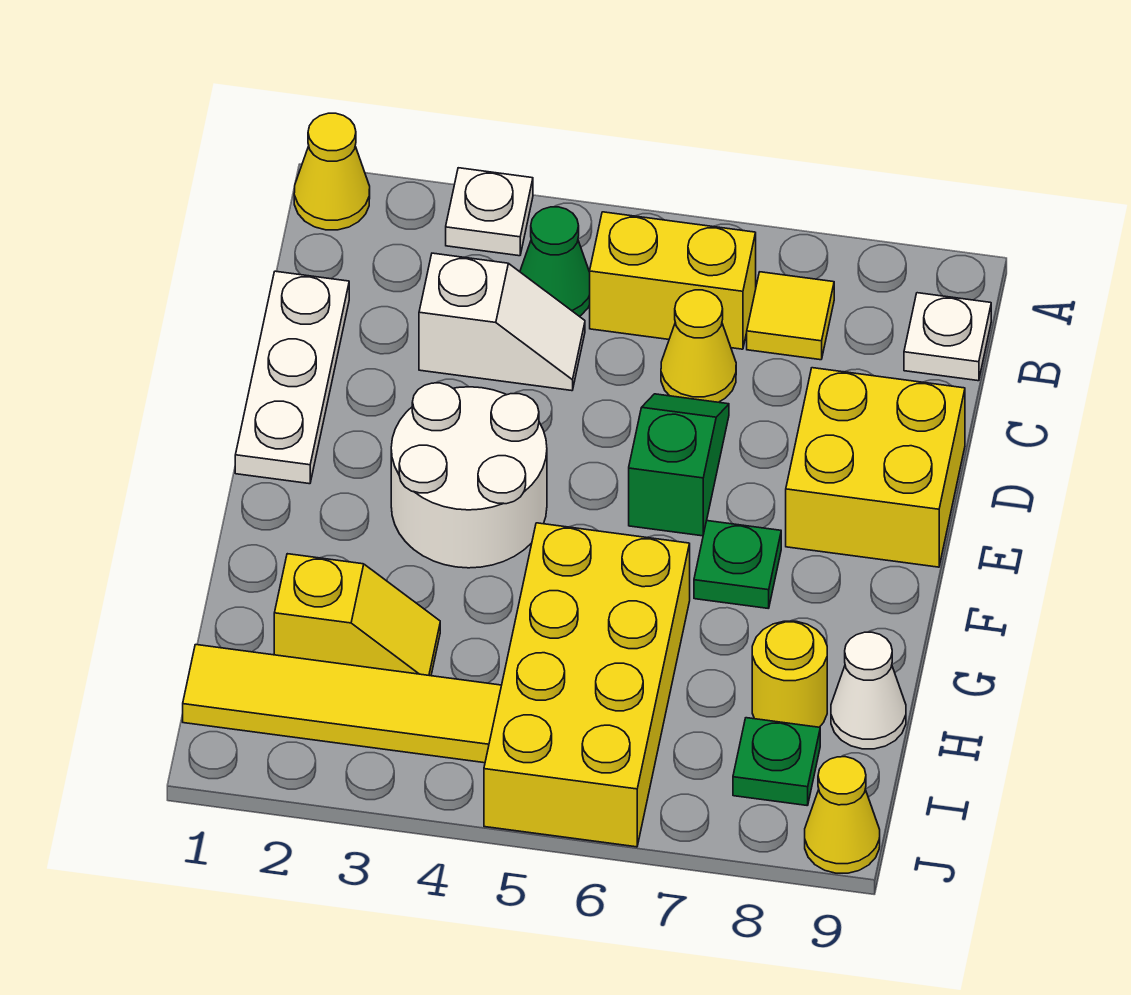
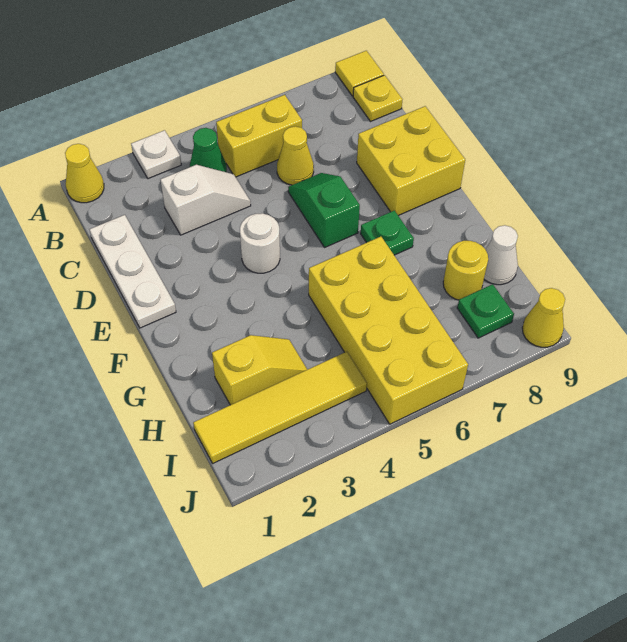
yellow tile B7 level 1 -> yellow tile A9 level 1
white plate B9 level 1 -> yellow plate B9 level 1
white round brick E3:F4 level 1 -> white round brick E4 level 1

